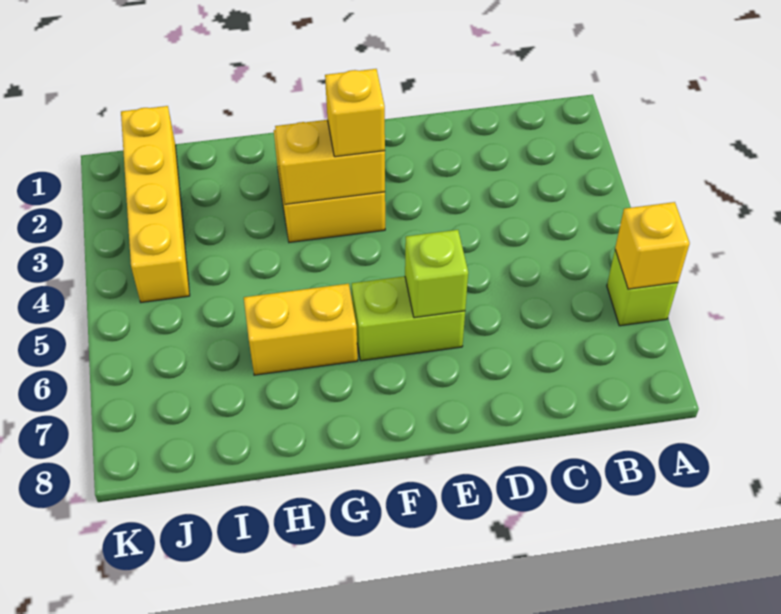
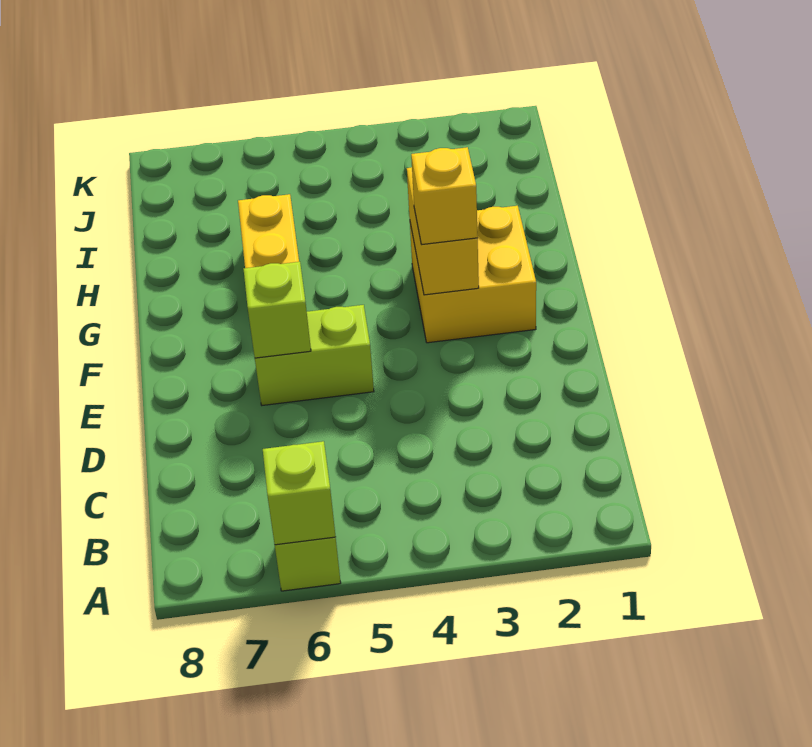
yellow brick A6 level 2 -> lime brick A6 level 2
lime brick E6:F6 level 1 -> lime brick E5:E6 level 1
yellow brick J1:J4 level 1 -> none

